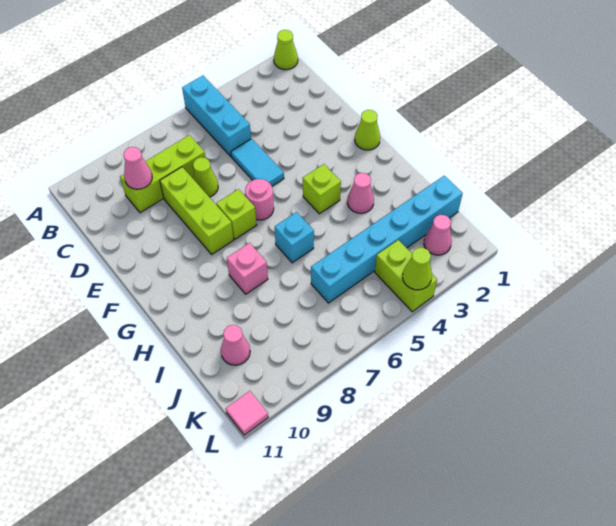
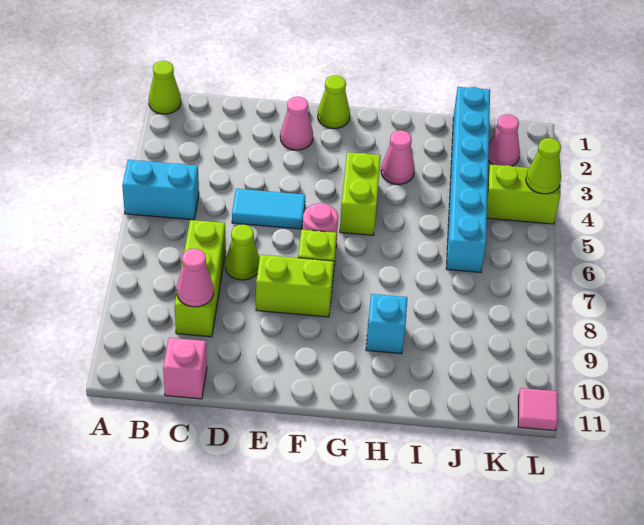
cyan brick A5:C5 level 1 -> cyan brick A5:B5 level 1
lime brick D8:F8 level 1 -> lime brick E8:F8 level 1
lime brick G4 level 1 -> lime brick G4:G5 level 1
cyan brick H6 level 1 -> cyan brick H9 level 1
pink brick H8 level 1 -> pink brick C11 level 1
pink cone J10 level 1 -> pink cone E2 level 1

